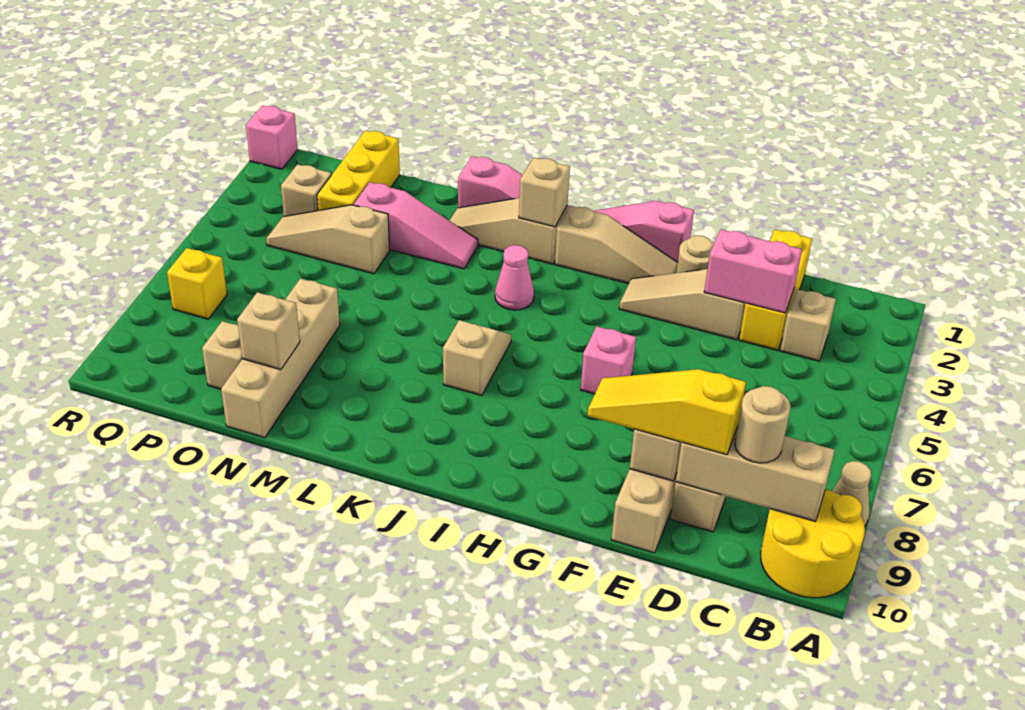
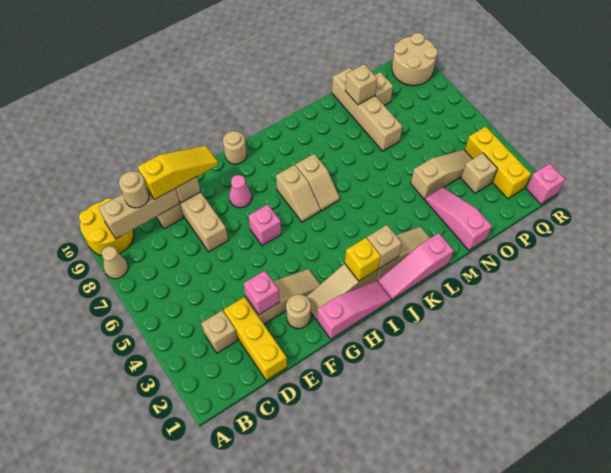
pink brick D3:E3 level 2 -> pink brick E3 level 2
none -> tan round brick H10 level 1
none -> tan slope I6:I7 level 1 top 7
pink cone J4 level 1 -> pink cone G8 level 1
pink slope L3:N3 level 1 top N -> pink slope N1:N3 level 1 top 1
yellow brick O1:O3 level 1 -> yellow brick Q2:Q4 level 1
yellow brick Q7 level 1 -> yellow brick I2 level 2
none -> tan round brick Q9:R10 level 1

